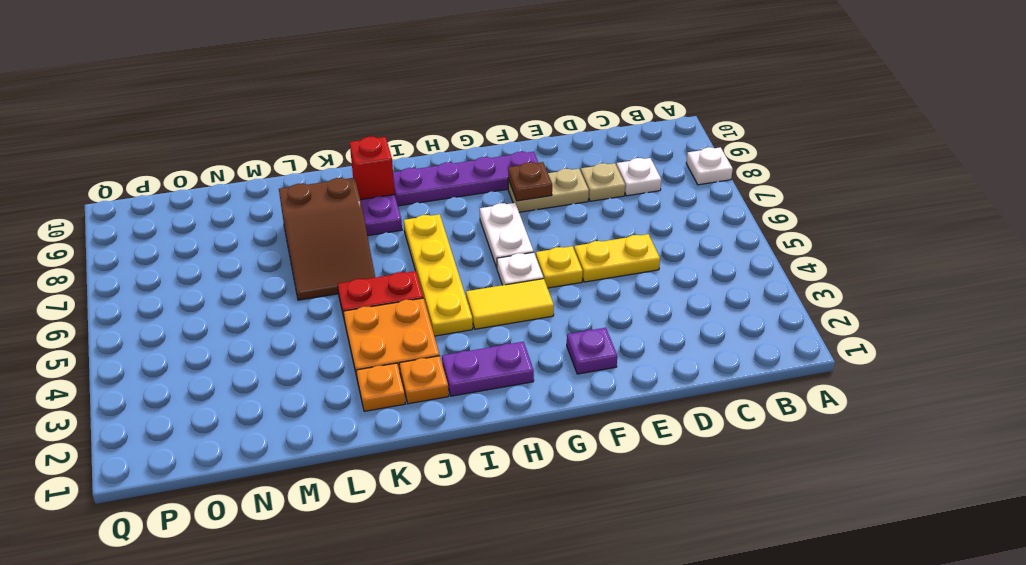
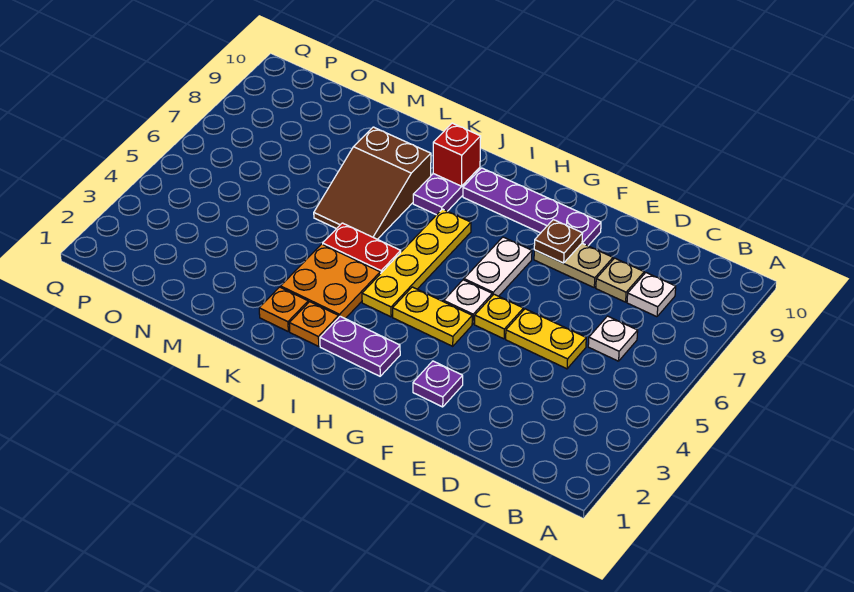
white plate A8 level 1 -> white plate C6 level 1
yellow tile G4:H4 level 1 -> yellow plate G4:H4 level 1

